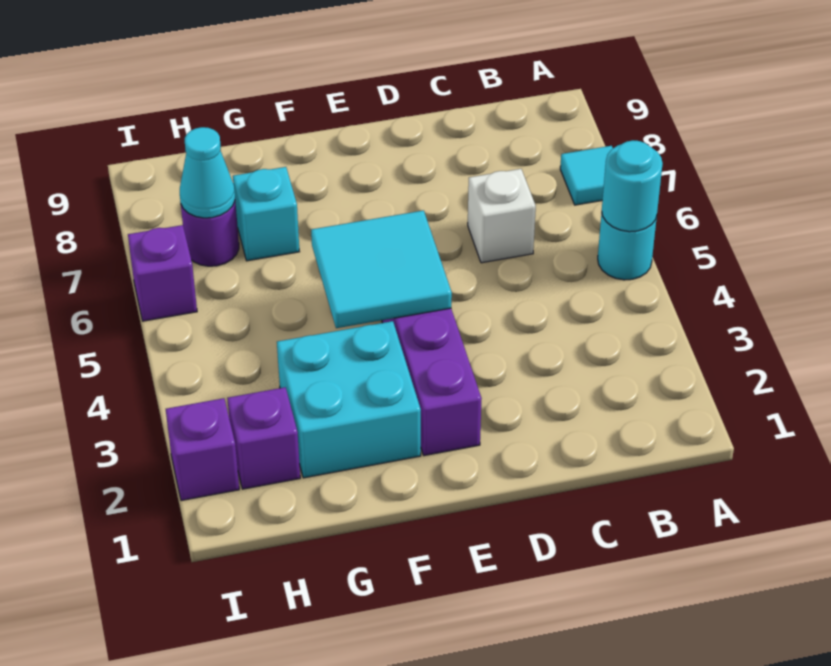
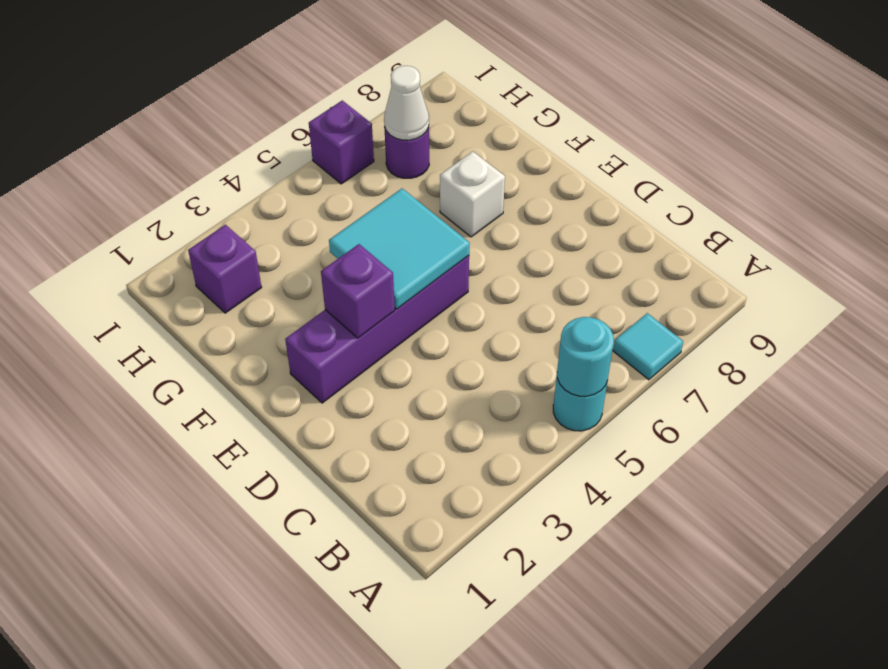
white brick C6 level 1 -> white brick F7 level 1
cyan brick F2:G3 level 1 -> none
cyan brick G7 level 1 -> none
cyan cone H7 level 2 -> white cone H7 level 2
purple brick I2 level 1 -> purple brick E3 level 2

